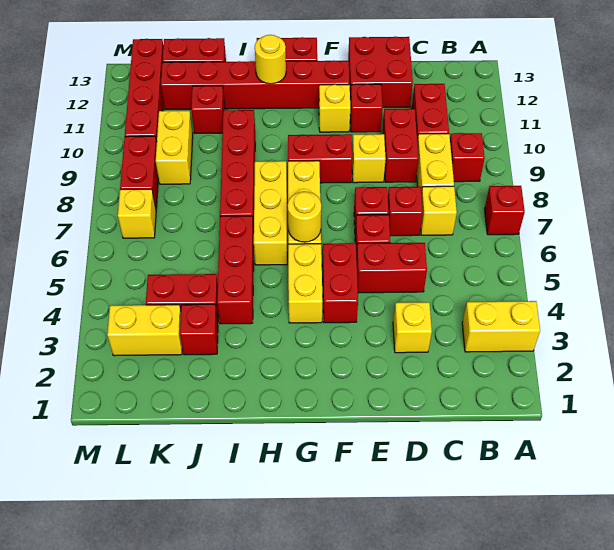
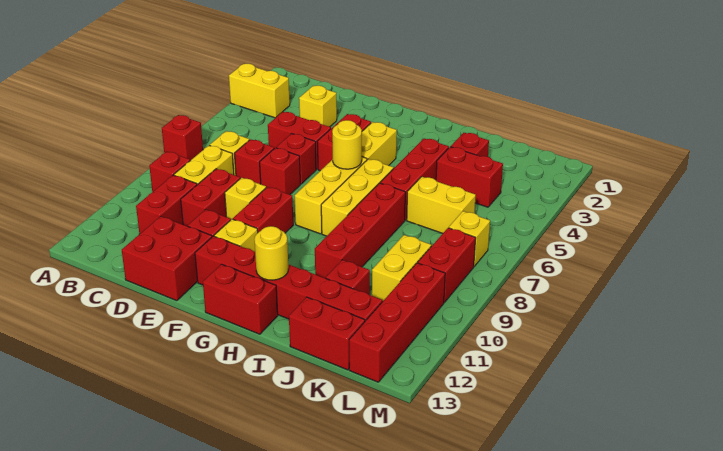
red brick F9:G9 level 1 -> red brick F9:F10 level 1
yellow brick K3:L3 level 1 -> yellow brick J6:K6 level 1

